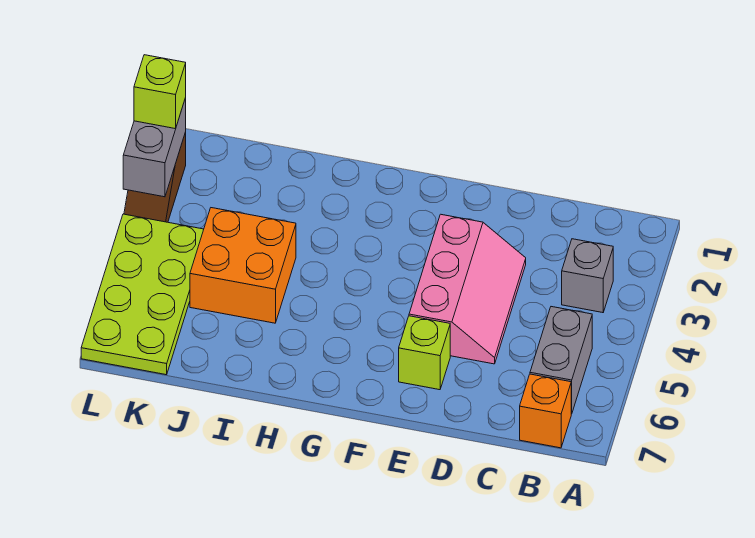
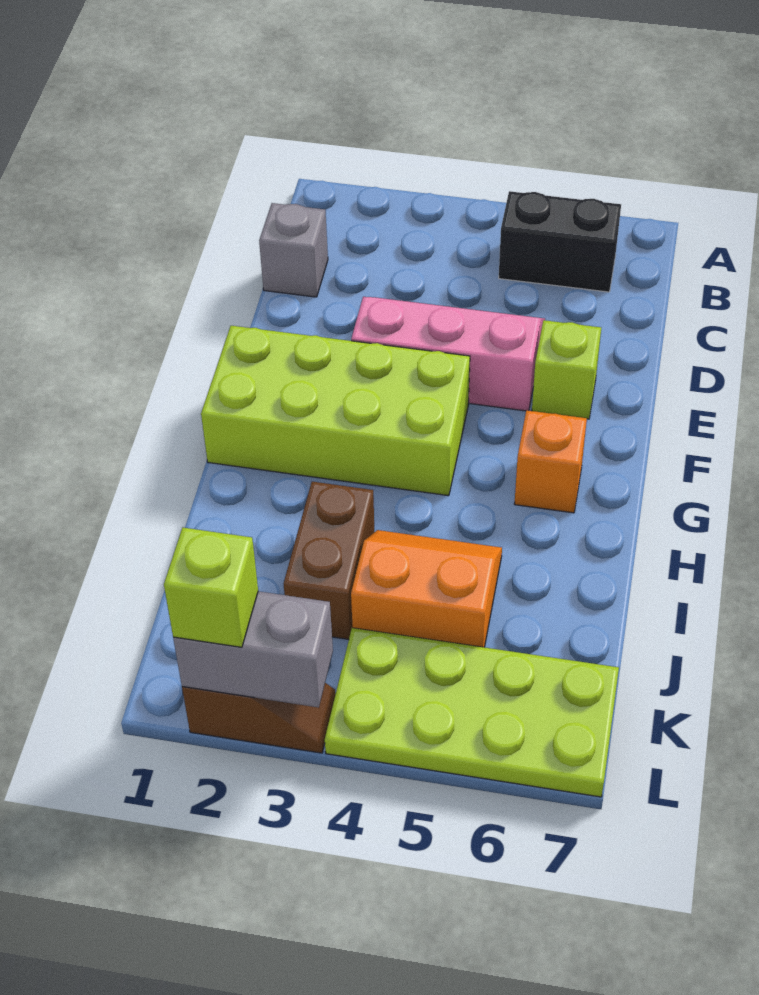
grey brick B3 level 1 -> grey brick C1 level 1
grey brick B5:B6 level 1 -> black brick B5:B6 level 1
orange brick B7 level 1 -> orange brick G6 level 1
none -> lime brick F1:G4 level 1
none -> brown brick I3:J3 level 1
orange brick I4:J5 level 1 -> orange slope I4:J5 level 1 top J

